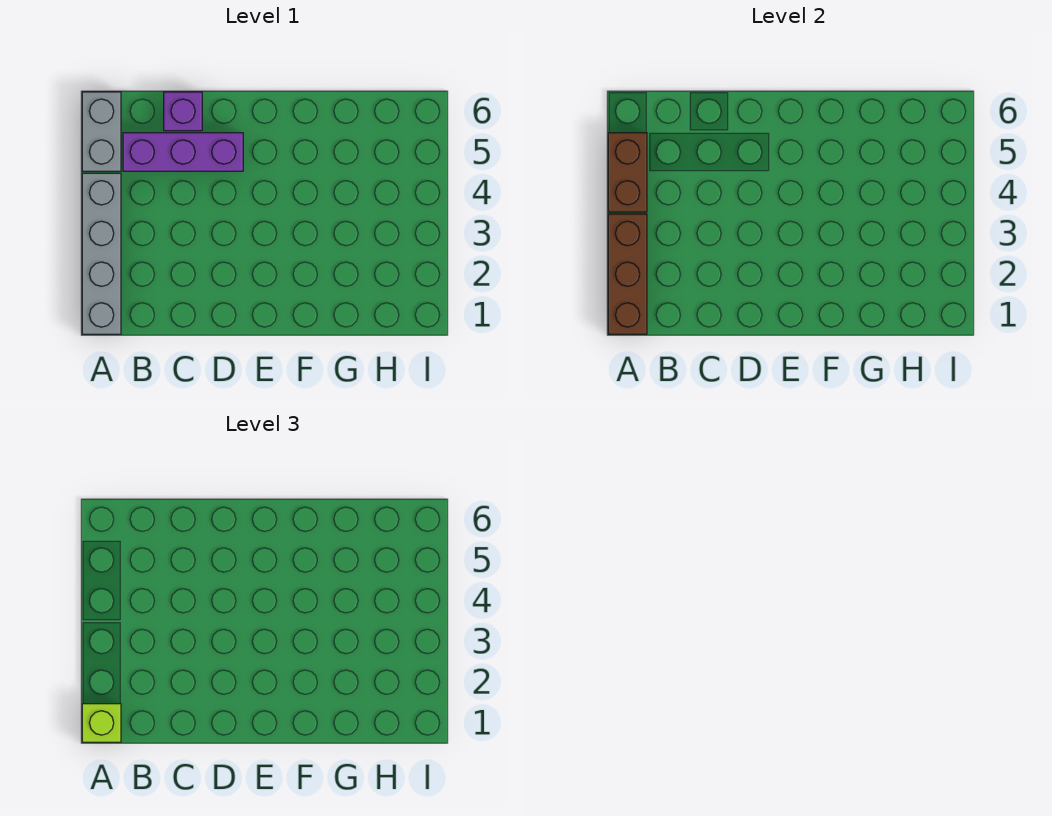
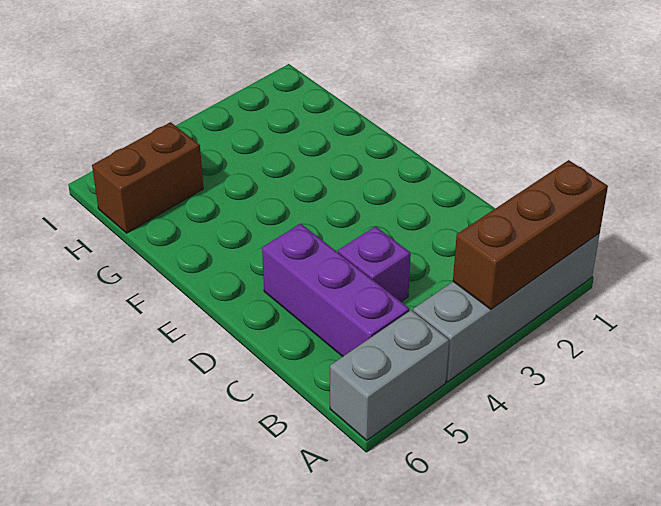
lime brick A1 level 3 -> none
brown brick A4:A5 level 2 -> brown brick H5:H6 level 1
purple brick C6 level 1 -> purple brick C4 level 1

